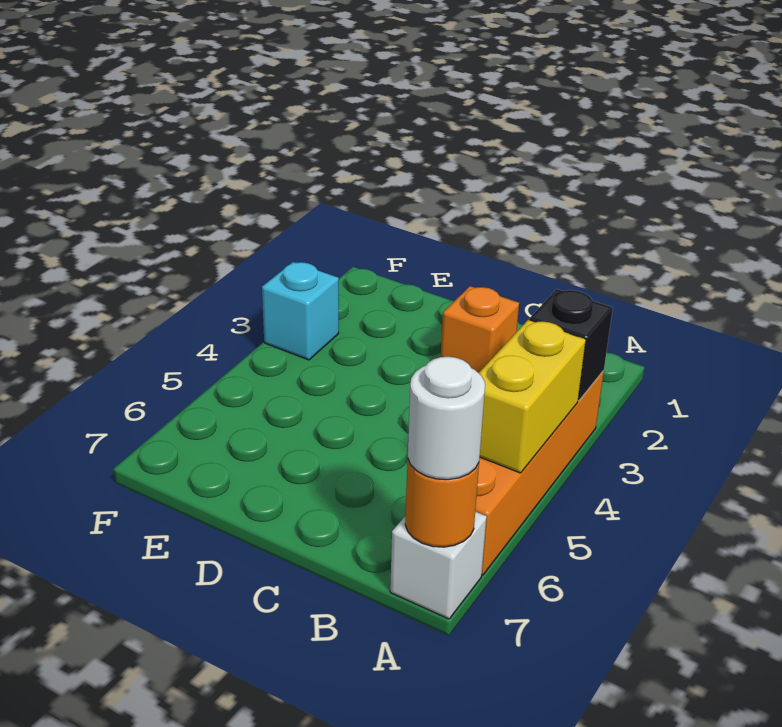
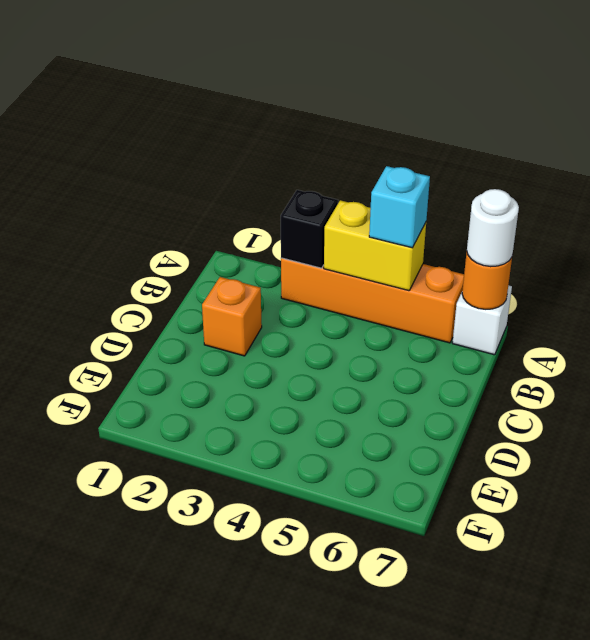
cyan brick F3 level 1 -> cyan brick A5 level 3

